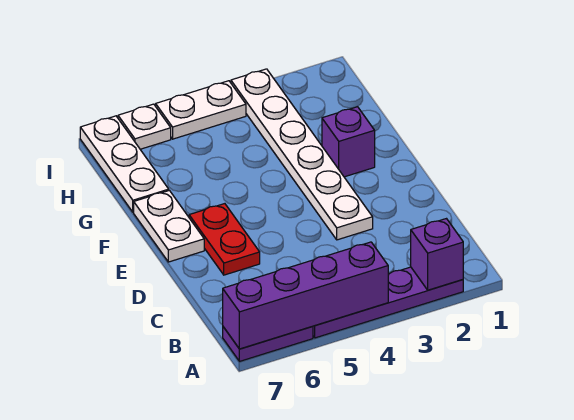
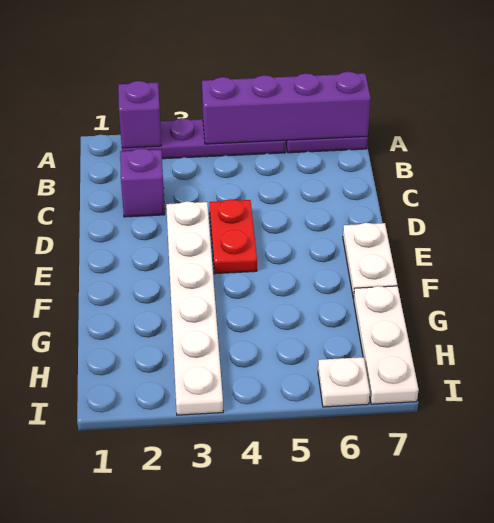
red plate D6:E6 level 1 -> red plate D4:E4 level 1
purple brick F2 level 1 -> purple brick C2 level 1
white plate I4:I5 level 1 -> none

